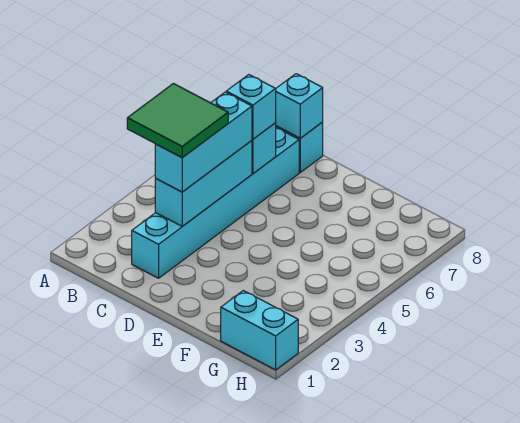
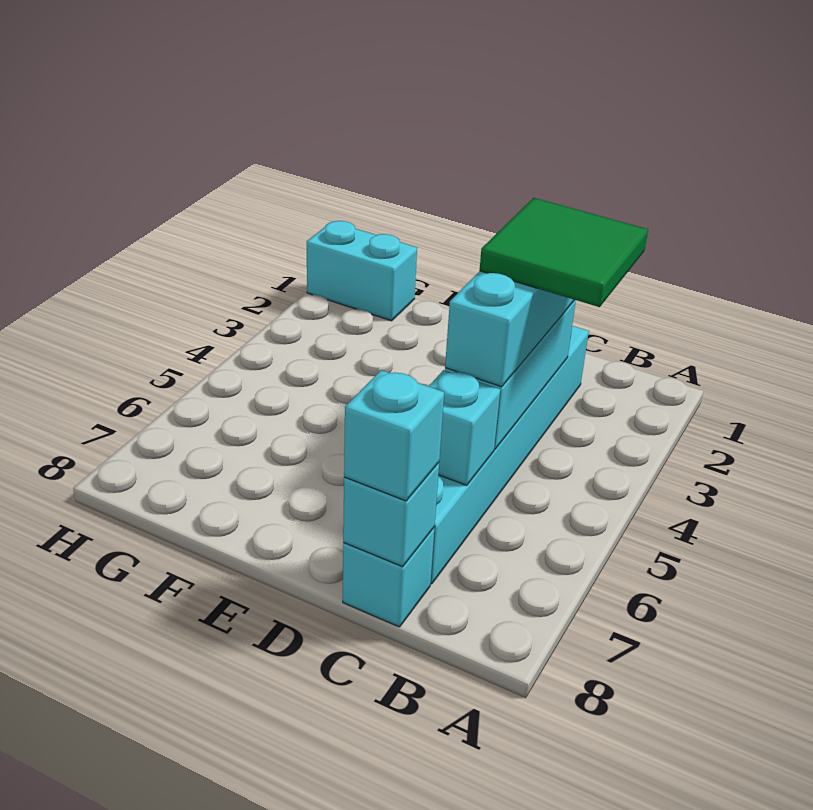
cyan brick C6 level 3 -> cyan brick C8 level 3

